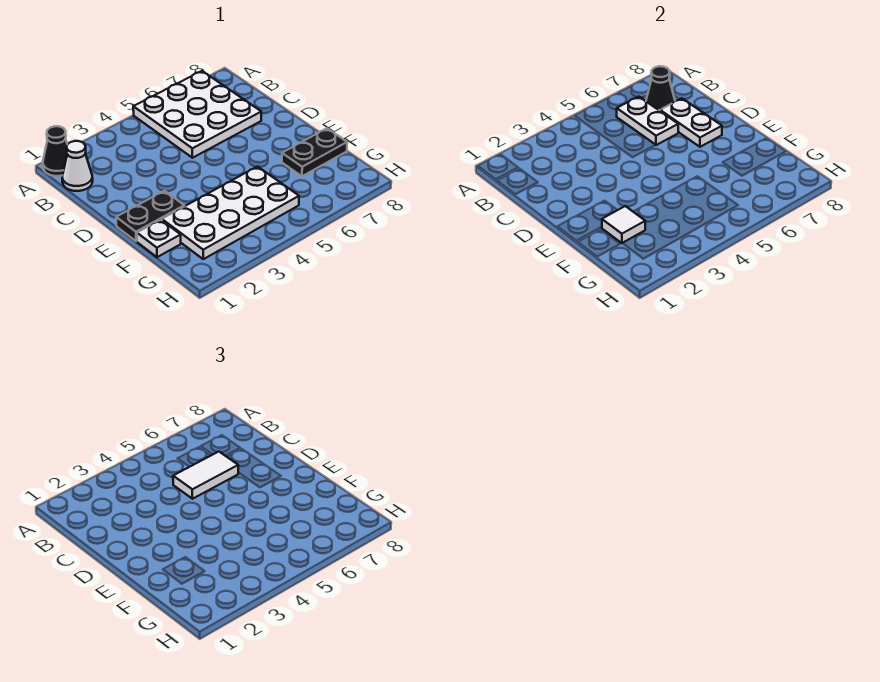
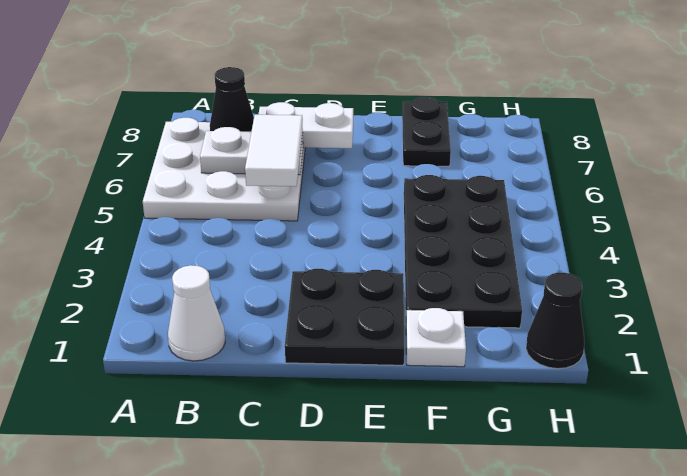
black cone A1 level 1 -> black cone H1 level 1
black plate E1:E2 level 1 -> black plate D1:E2 level 1
white plate F2:G5 level 1 -> black plate F2:G5 level 1
white tile F2 level 2 -> none

